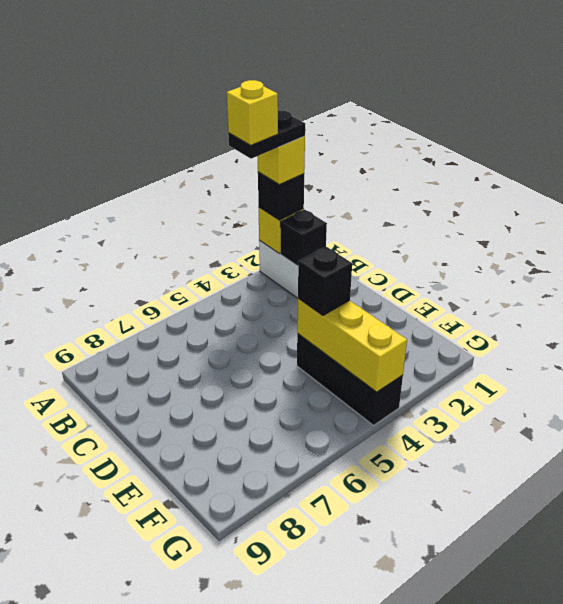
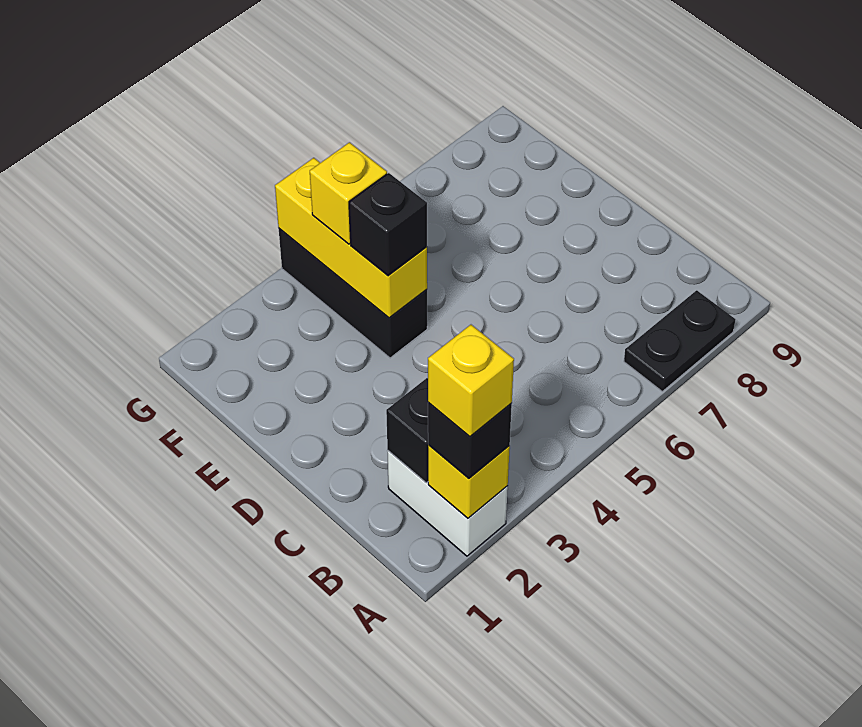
black plate A2:A3 level 5 -> black plate A7:A8 level 1
yellow brick A3 level 6 -> yellow brick F4 level 3

